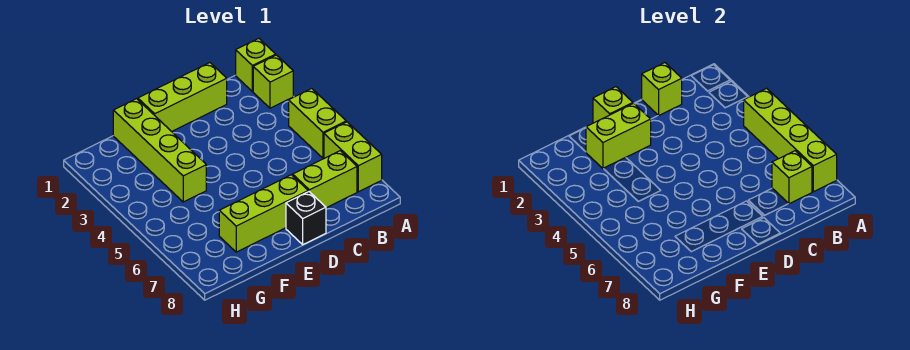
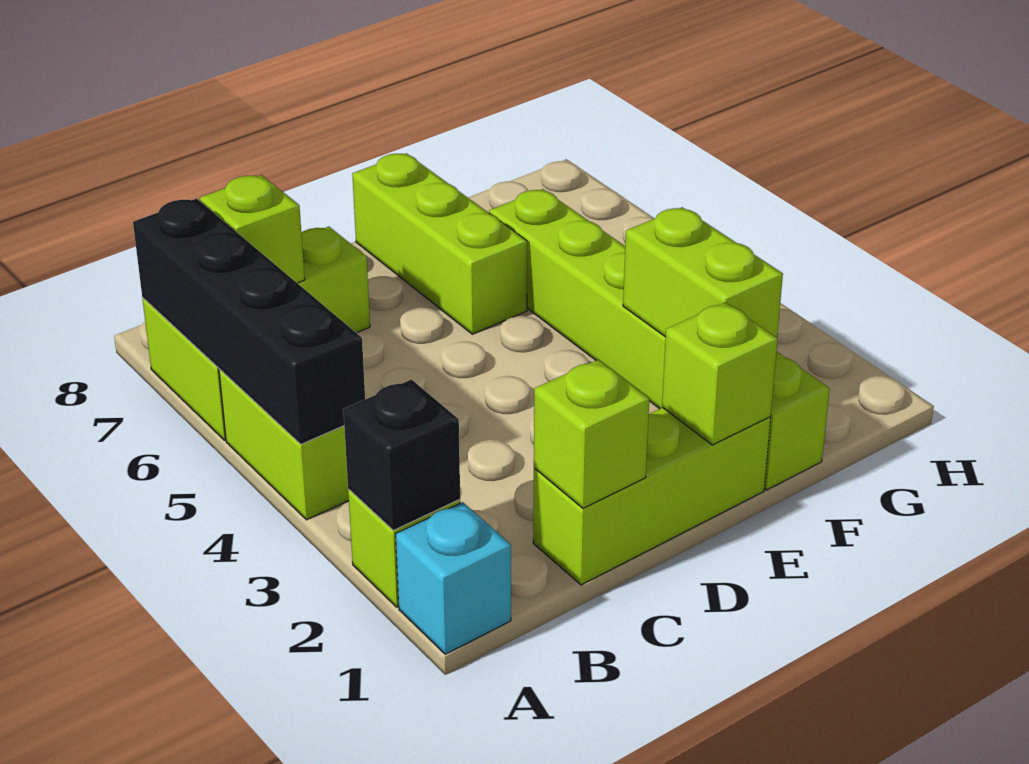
lime brick A1 level 1 -> cyan brick A1 level 1
lime brick A4:A7 level 2 -> black brick A4:A7 level 2
lime brick D7:F7 level 1 -> lime brick E6:E8 level 1
black brick D8 level 1 -> black brick A2 level 2
lime brick E2:F2 level 2 -> lime brick F2:F3 level 2
lime brick F1:F4 level 1 -> lime brick F1:F6 level 1

